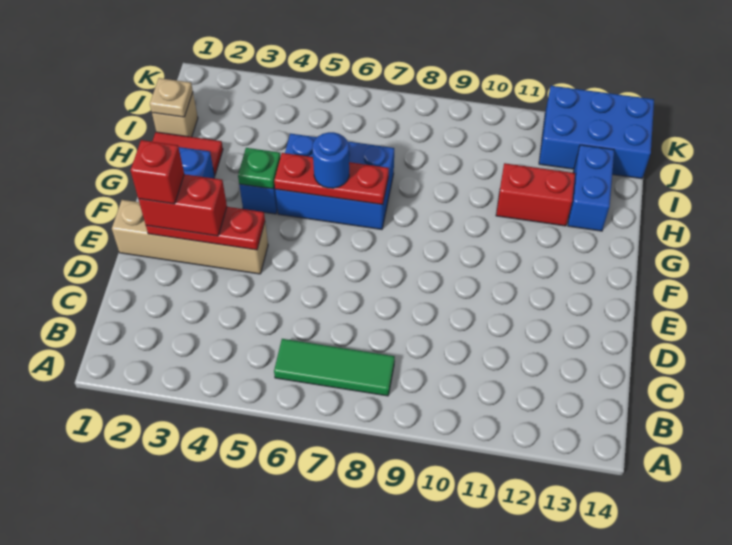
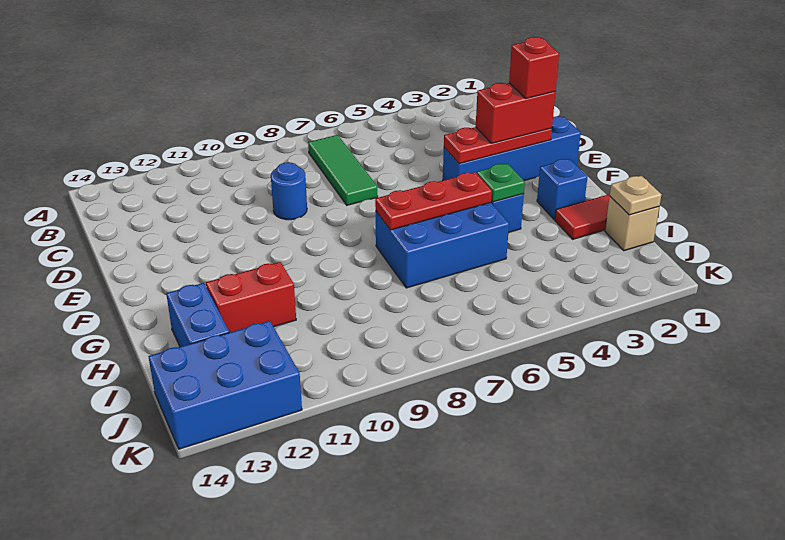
green tile B6:B8 level 1 -> green tile B7:D7 level 1
tan brick E1:E4 level 1 -> blue brick E1:E4 level 1
blue round brick G6 level 3 -> blue round brick D9 level 1

